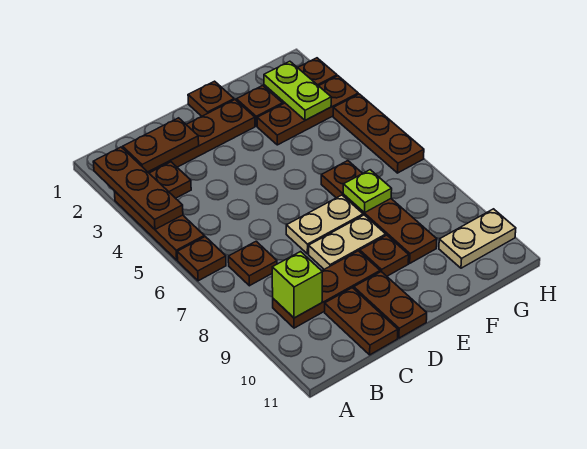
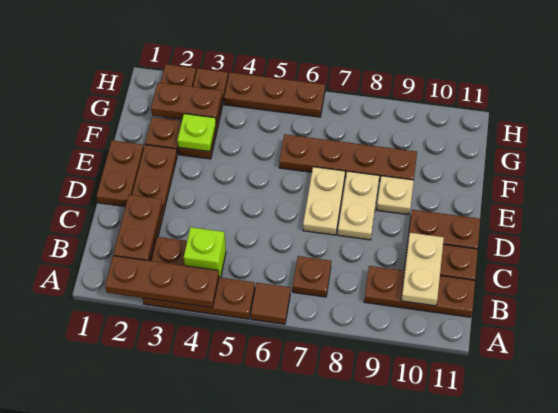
brown plate A6 level 1 -> brown tile A6 level 1
brown plate B9:D9 level 1 -> brown plate B9:B11 level 1
lime brick B9 level 2 -> lime brick B4 level 1
brown plate E1 level 1 -> brown plate D1:E1 level 1
brown plate E9 level 1 -> tan plate E9 level 1
lime plate F7 level 2 -> lime plate F3 level 2
lime plate G2:G3 level 2 -> brown plate G2:G3 level 2
tan plate G10:H10 level 1 -> tan plate B10:C10 level 2

